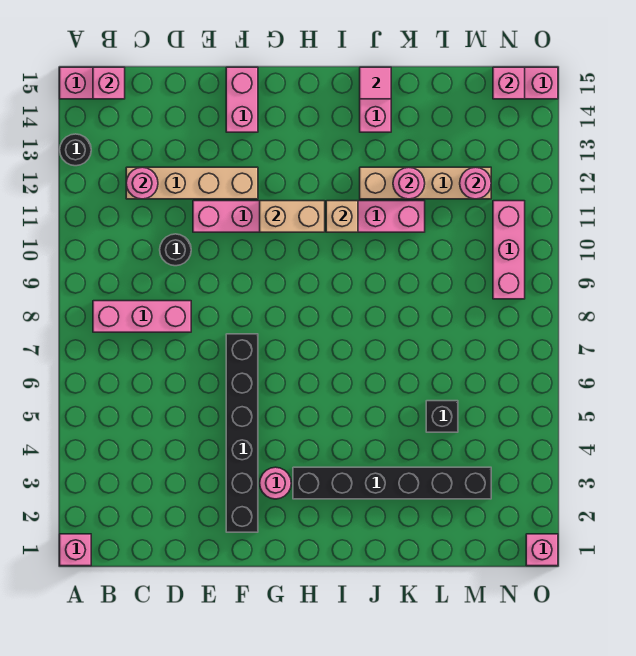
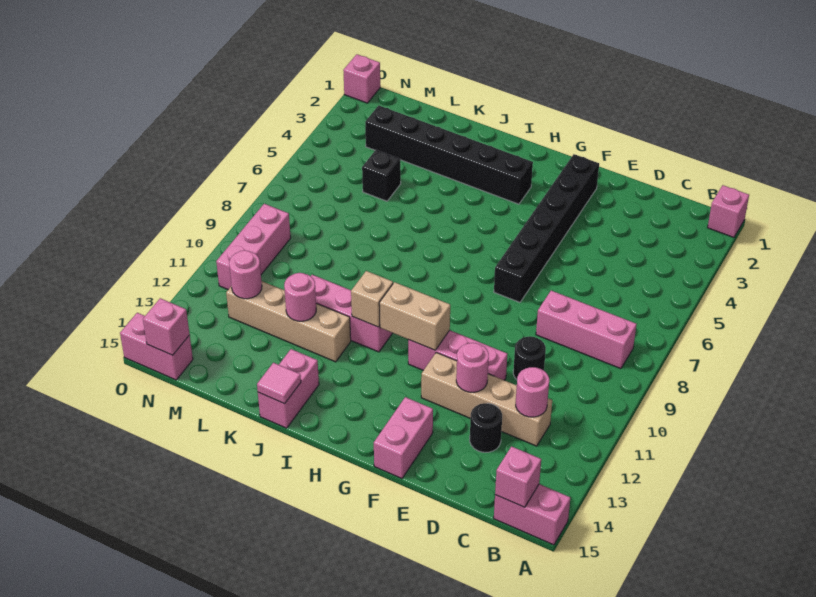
black round brick A13 level 1 -> black round brick D13 level 1
pink round brick G3 level 1 -> pink round brick E12 level 2

